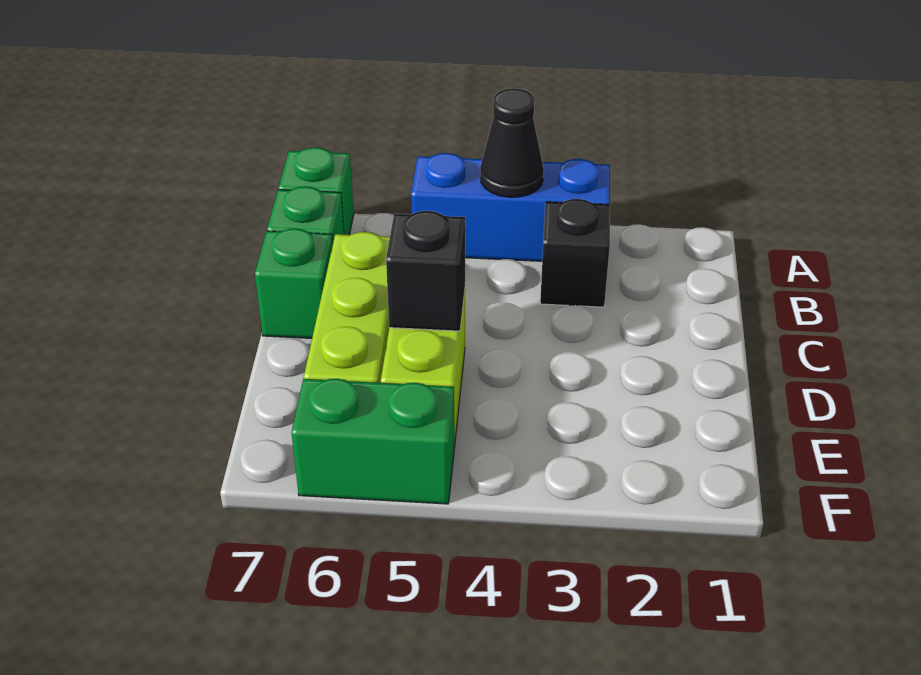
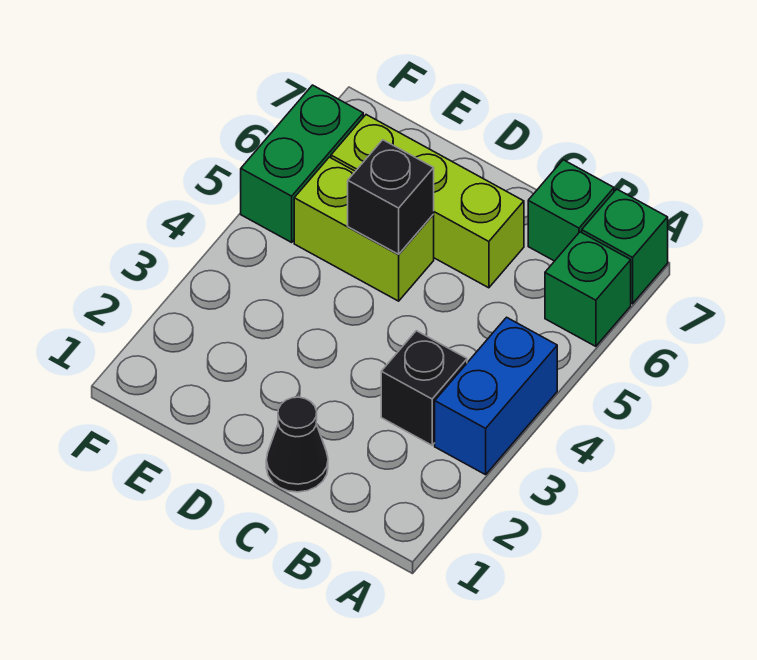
blue brick A3:A5 level 1 -> blue brick A3:A4 level 1
black cone A4 level 2 -> black cone C1 level 1
green brick C7 level 1 -> green brick A6 level 1

